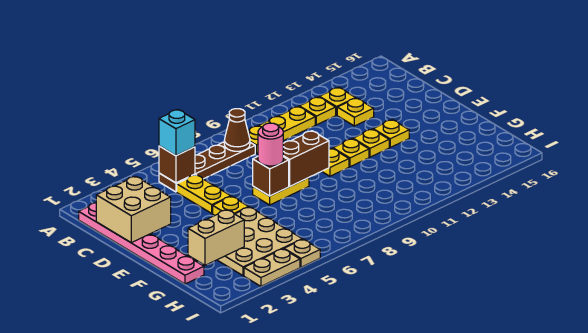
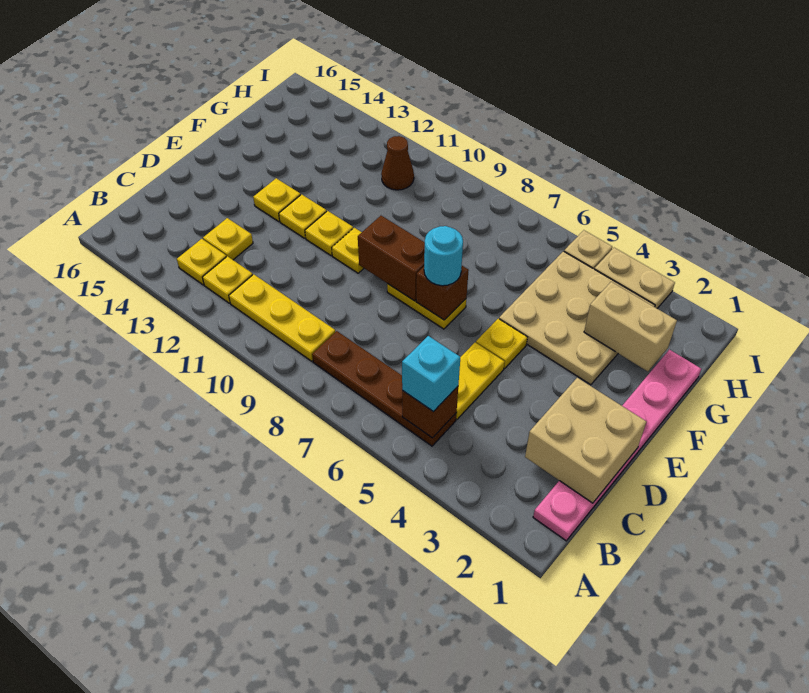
brown cone B8 level 2 -> brown cone H11 level 1
pink round brick E7 level 3 -> cyan round brick E7 level 3

